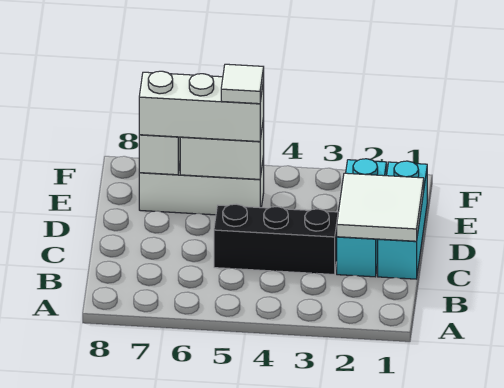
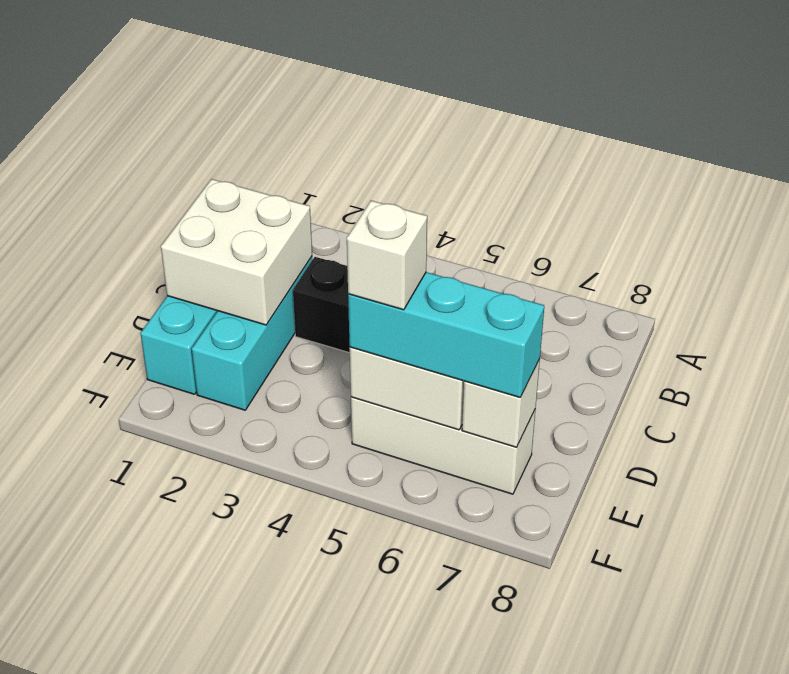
white tile C1:D2 level 2 -> white brick C1:D2 level 2
white brick E5:E7 level 3 -> cyan brick E5:E7 level 3
white tile E5 level 4 -> white brick E5 level 4

